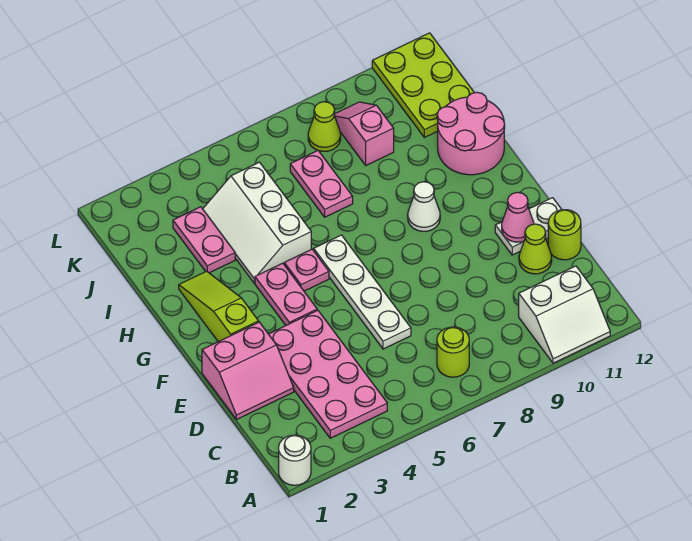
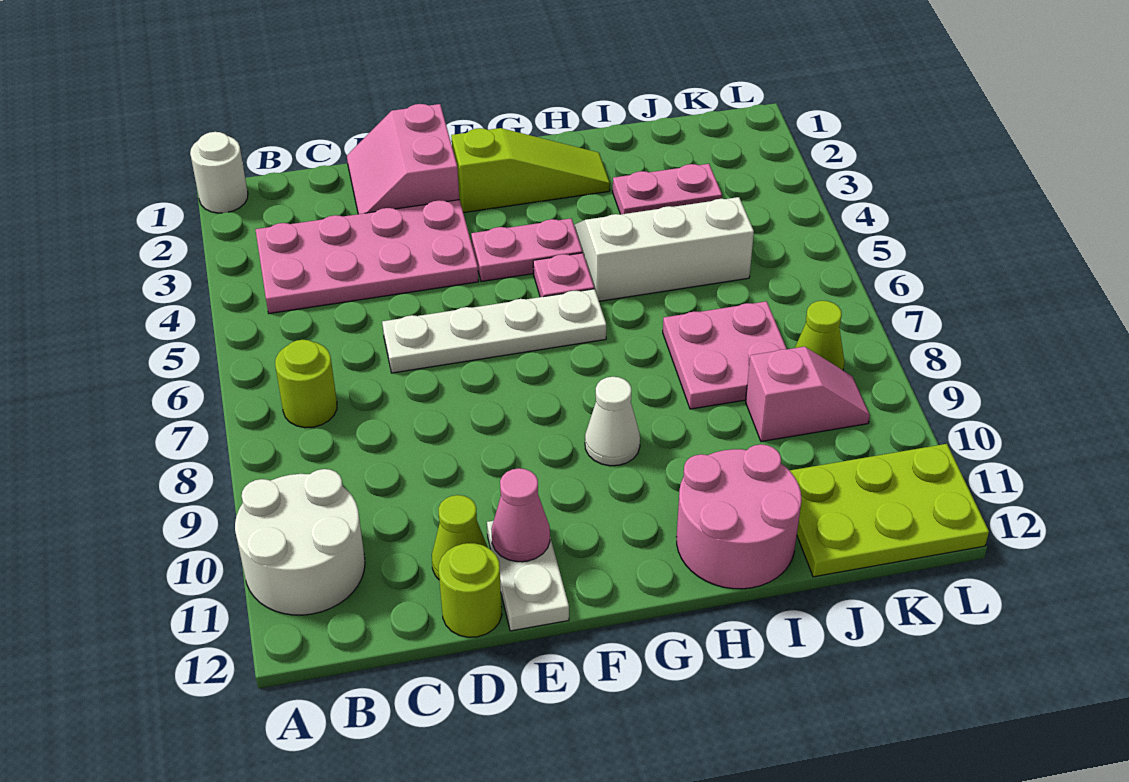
white slope A10:B11 level 1 top B -> white round brick A10:B11 level 1
pink plate I7:J7 level 1 -> pink plate I7:J8 level 1

